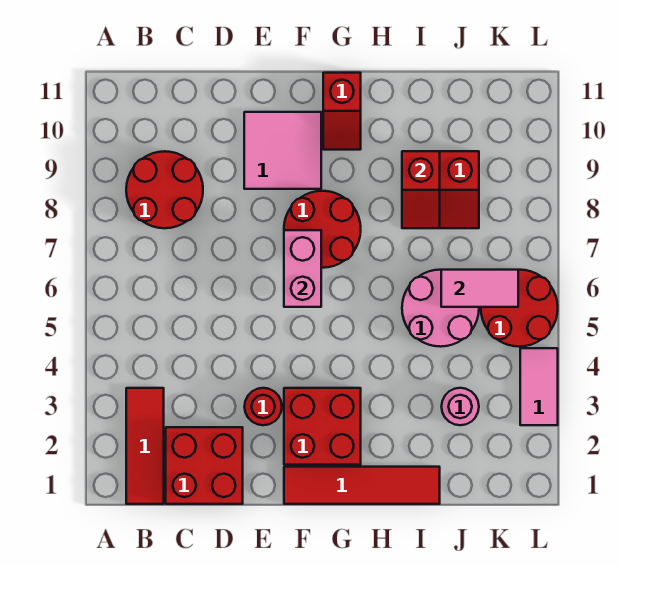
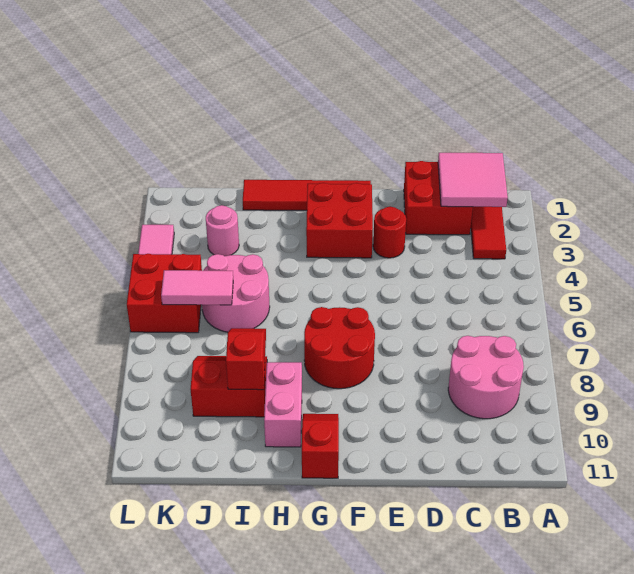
red round brick B8:C9 level 1 -> pink round brick B8:C9 level 1
pink tile E9:F10 level 1 -> pink tile B1:C2 level 2
pink brick F6:F7 level 2 -> pink brick H9:H10 level 1
red round brick K5:L6 level 1 -> red brick K5:L6 level 1

